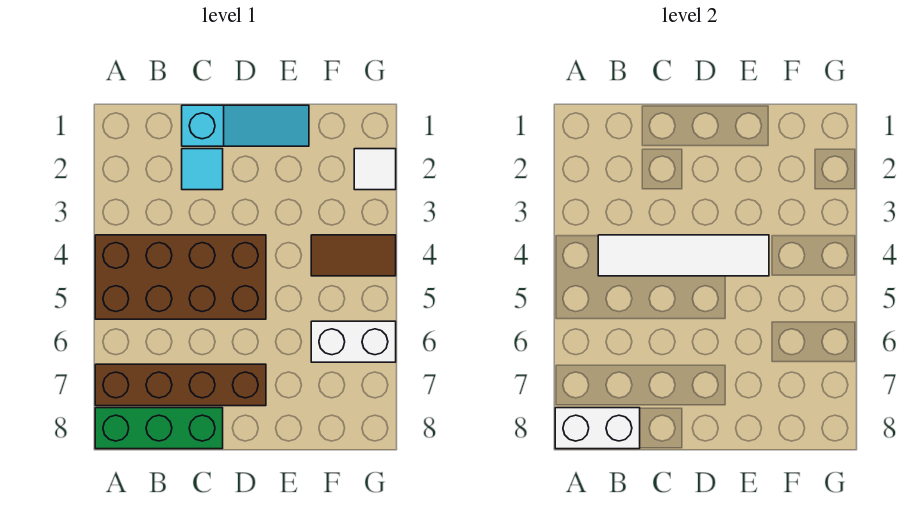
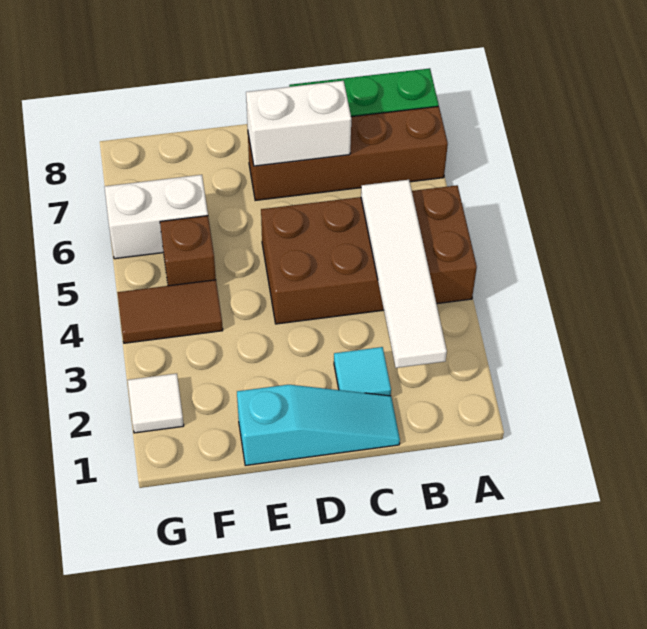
white brick A8:B8 level 2 -> white brick C7:D7 level 2
white tile B4:E4 level 2 -> white tile B2:B5 level 2
cyan slope C1:E1 level 1 top C -> cyan slope C1:E1 level 1 top E
none -> brown brick F5 level 1

